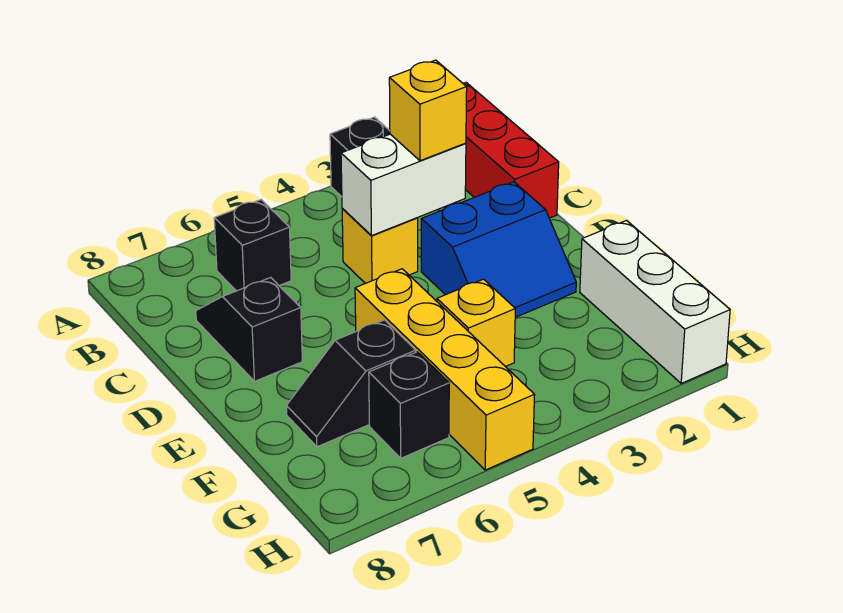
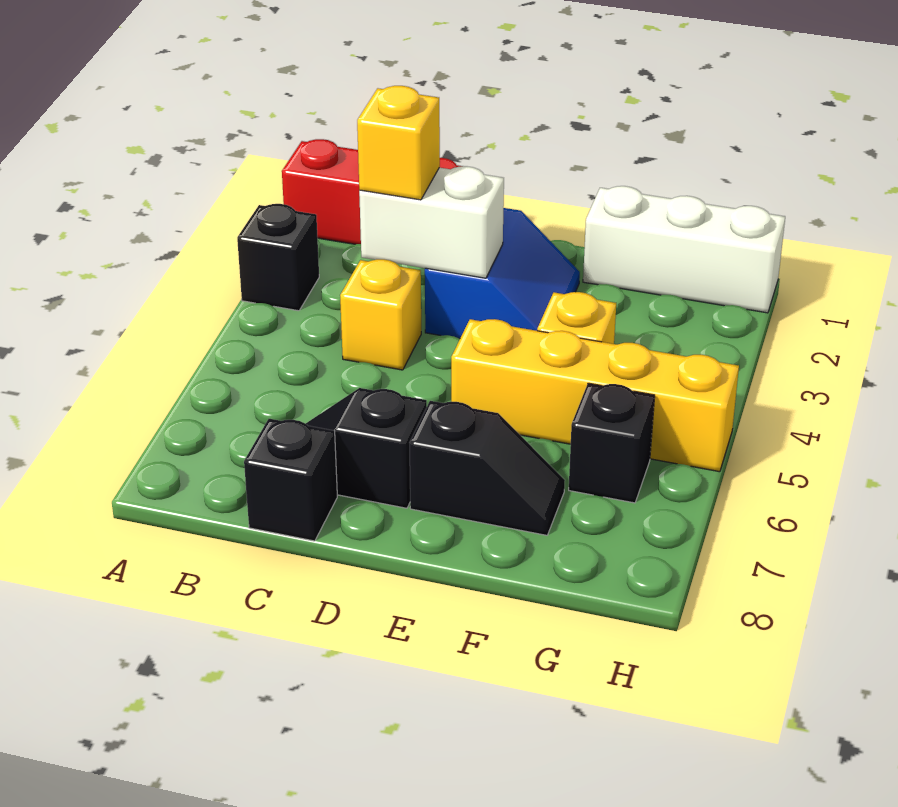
black brick B6 level 1 -> black brick C8 level 1
white brick C3:C4 level 2 -> white brick C3:D3 level 2
black slope F6:F7 level 1 top 6 -> black slope E7:F7 level 1 top E

